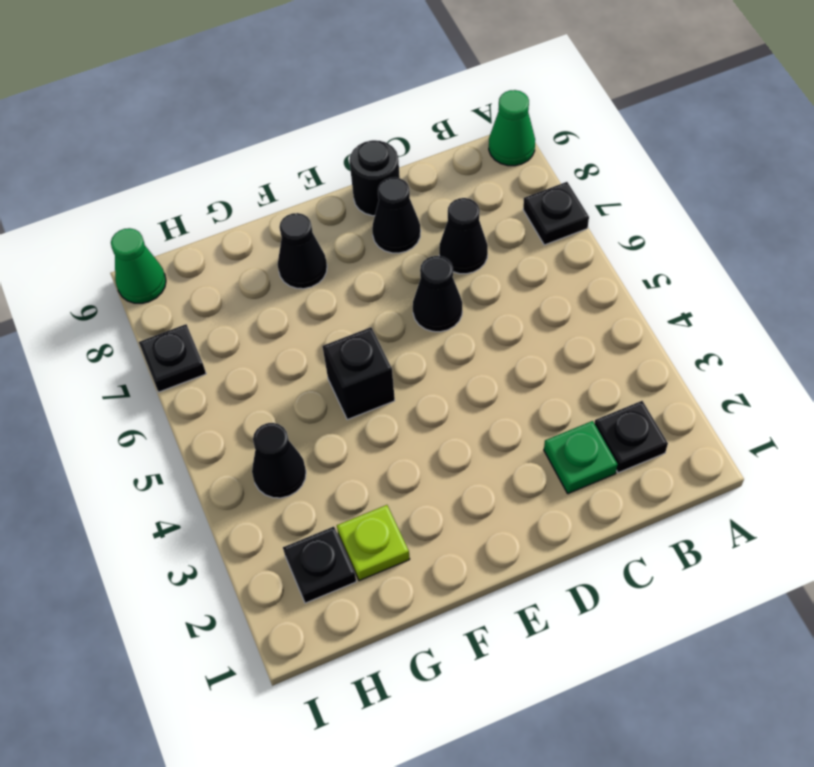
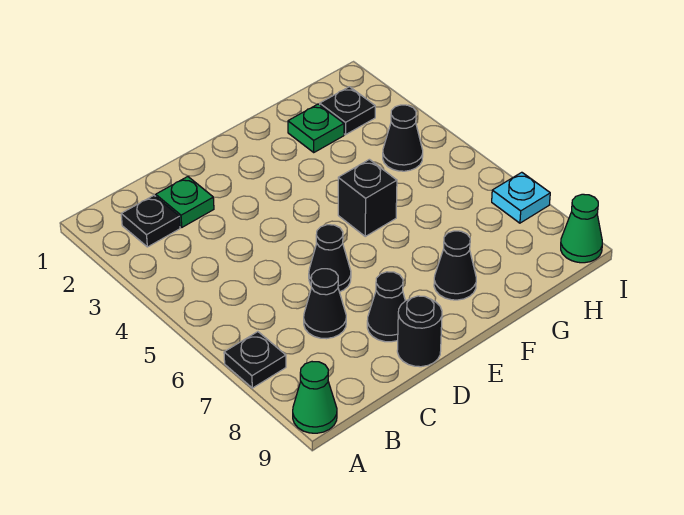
lime plate G2 level 1 -> green plate G2 level 1
black plate I7 level 1 -> cyan plate I7 level 1

